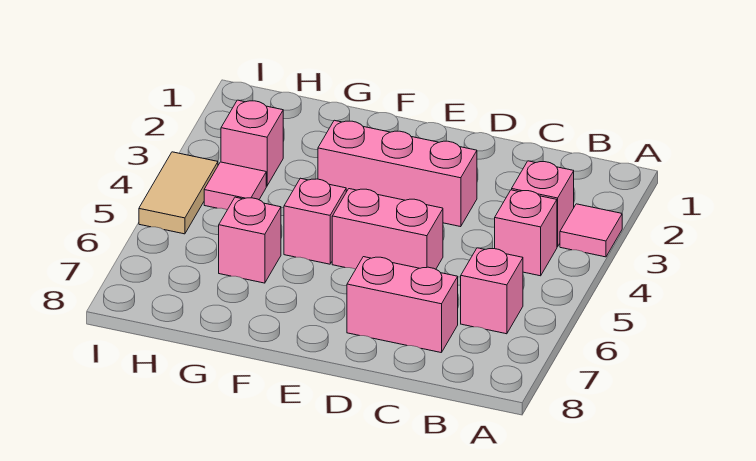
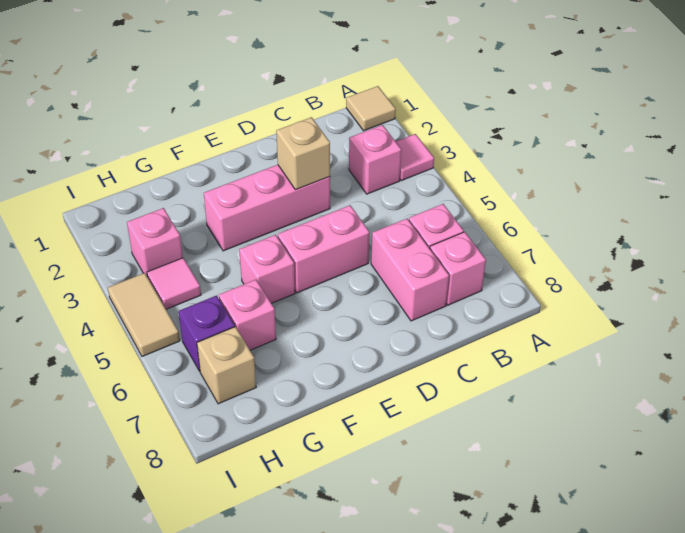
none -> tan tile A1 level 1
pink brick B4 level 1 -> pink brick B7 level 1
pink brick C7:D7 level 1 -> pink brick C6:C7 level 1
none -> tan brick D3 level 2
none -> purple brick H6 level 1
none -> tan brick H7 level 1

